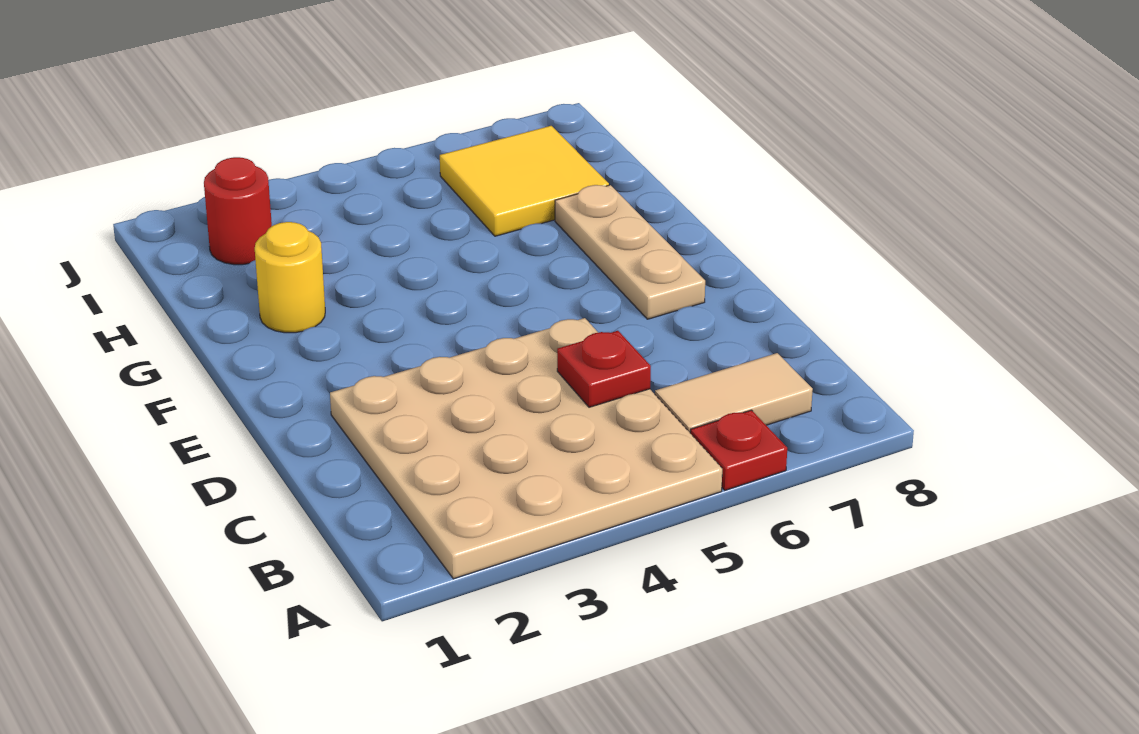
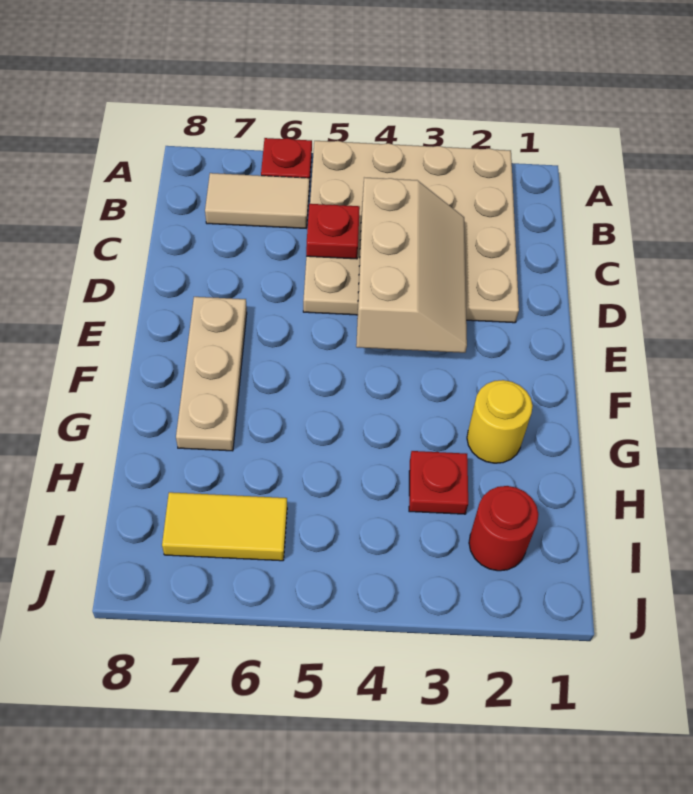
none -> tan slope C3:E4 level 2 top 4
none -> red plate H3 level 1
yellow tile H6:I7 level 1 -> yellow tile I6:I7 level 1

